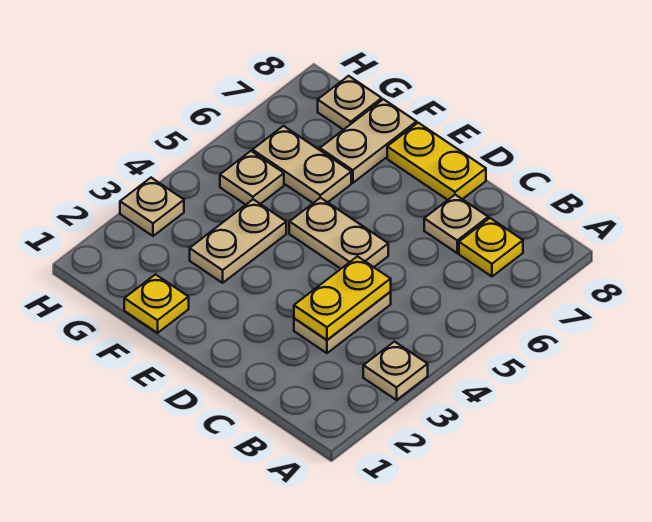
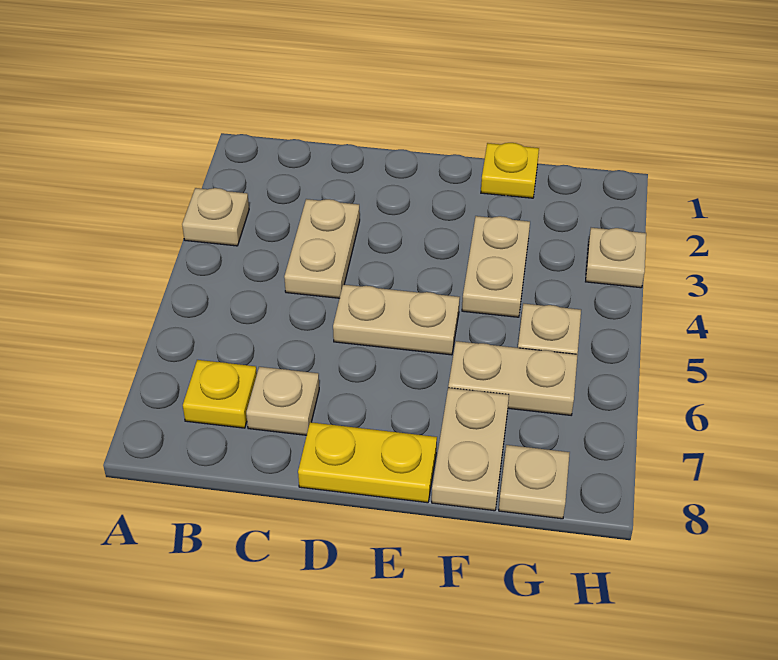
yellow plate C3:C4 level 2 -> none

